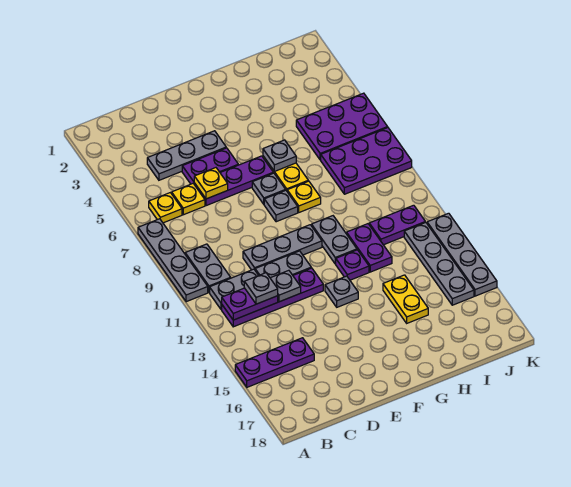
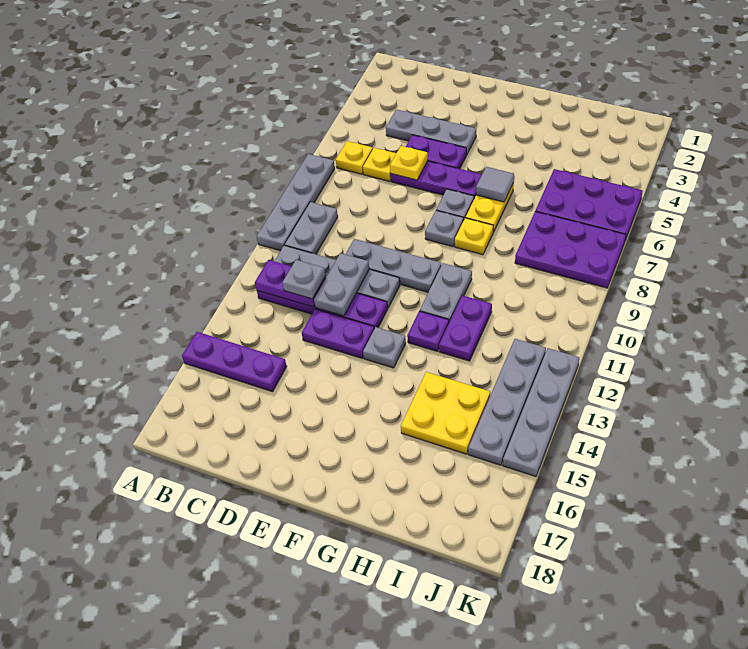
grey plate D12 level 2 -> grey plate D11:D12 level 2
grey plate G6 level 2 -> grey tile G6 level 2
yellow plate H14:H15 level 1 -> yellow plate H14:I15 level 1
purple plate I11:J11 level 1 -> purple plate D13:E13 level 1

